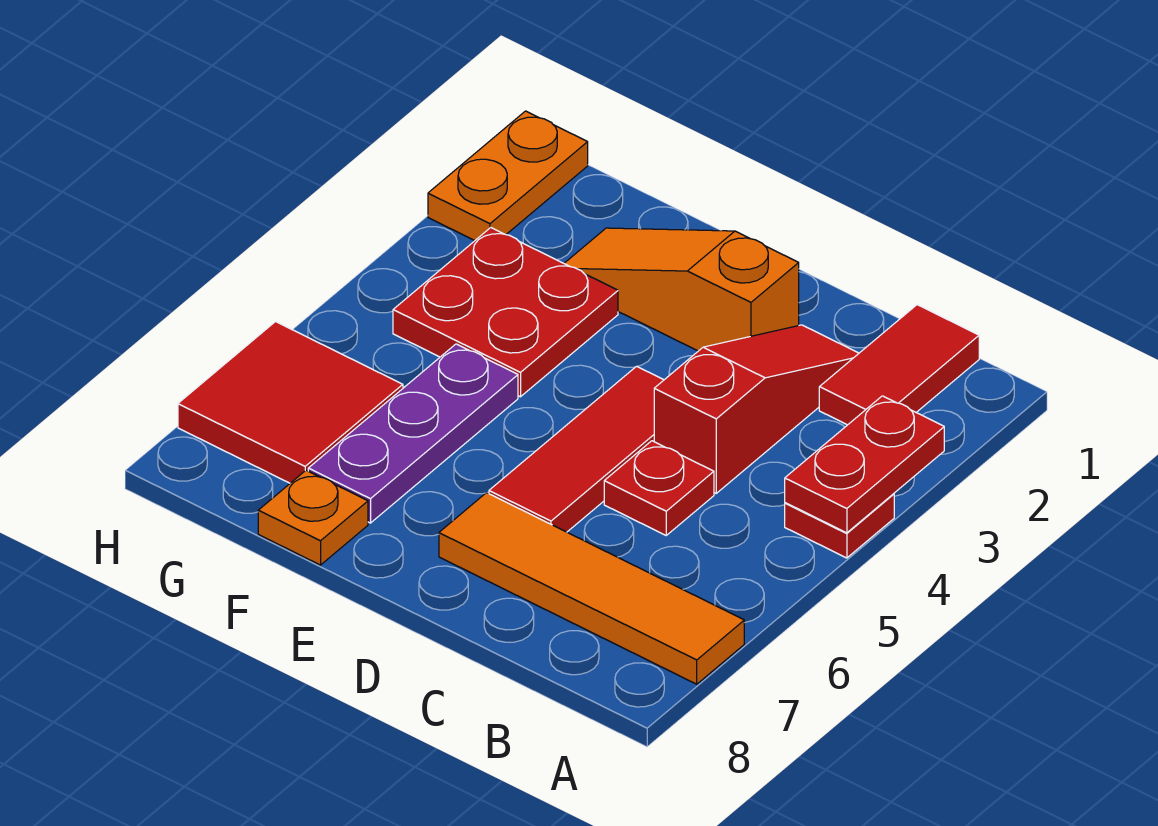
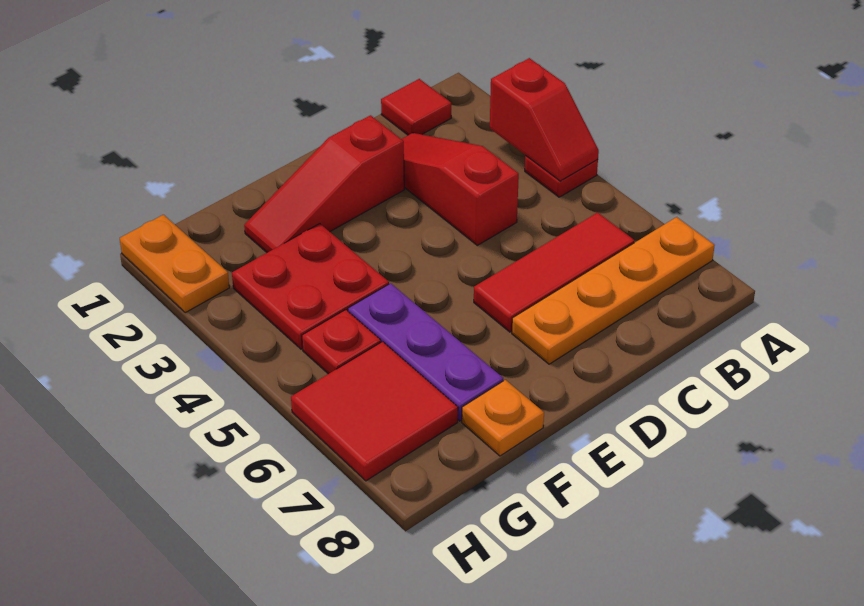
red plate A3:A4 level 2 -> red slope A3:A4 level 2 top 3
orange tile A7:D7 level 1 -> orange plate A7:D7 level 1
red tile B1:B2 level 1 -> red tile B1 level 1
red plate C5 level 1 -> red plate G5 level 1
orange slope D2:F2 level 1 top D -> red slope D2:F2 level 1 top D
red tile D4:D6 level 1 -> red tile B6:D6 level 1

